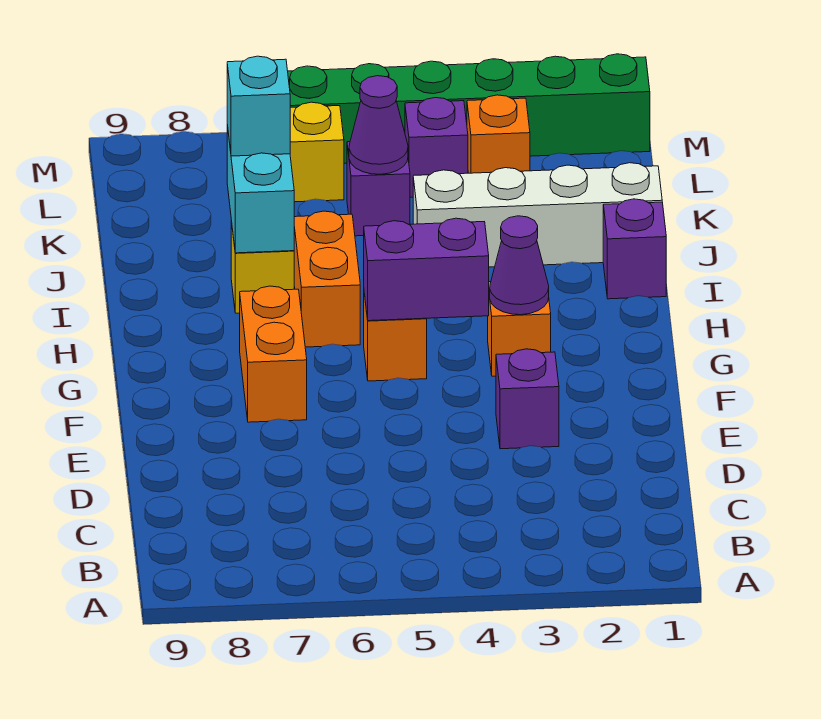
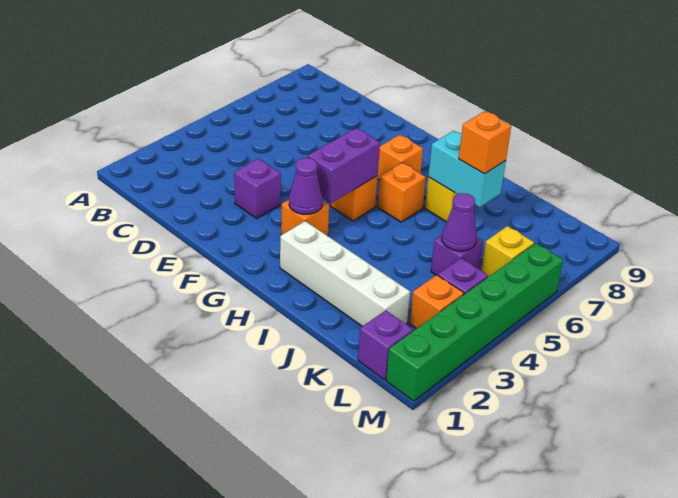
orange brick F7:G7 level 1 -> orange brick G7 level 1
orange brick H6:I6 level 1 -> orange brick H6 level 1
purple brick I1 level 1 -> purple brick L1 level 1
white brick J1:J4 level 1 -> white brick H2:K2 level 1
cyan brick J7 level 3 -> orange brick J7 level 3

